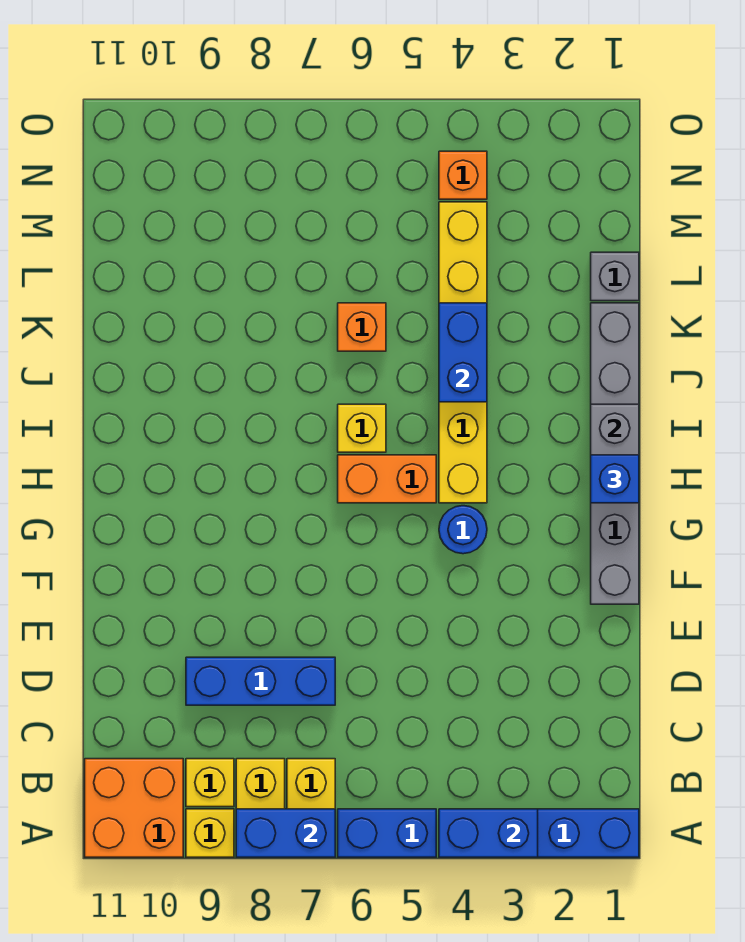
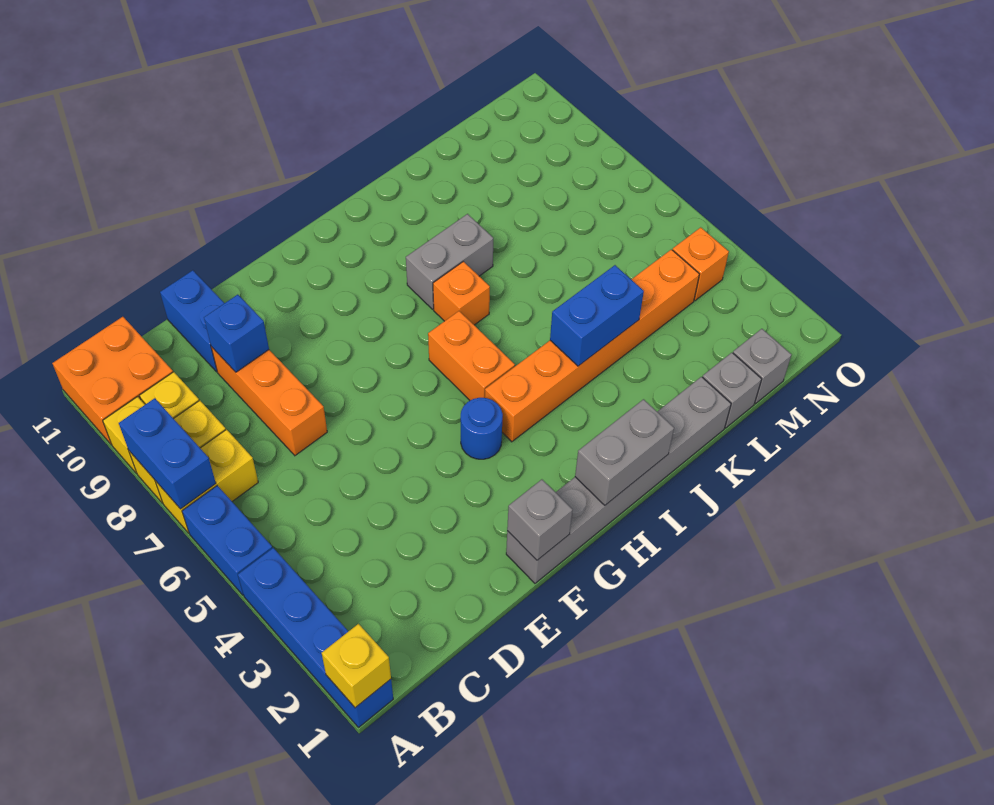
blue brick A3:A4 level 2 -> blue brick D10:D11 level 1
blue brick D7:D9 level 1 -> orange brick D7:D9 level 1
none -> grey brick F1 level 2
blue brick H1 level 3 -> blue brick D9 level 2
yellow brick H4:M4 level 1 -> orange brick H4:M4 level 1
yellow brick I6 level 1 -> yellow brick A1 level 2
none -> grey brick I8:J8 level 1
orange brick K6 level 1 -> orange brick I7 level 1
none -> grey brick M1 level 1

